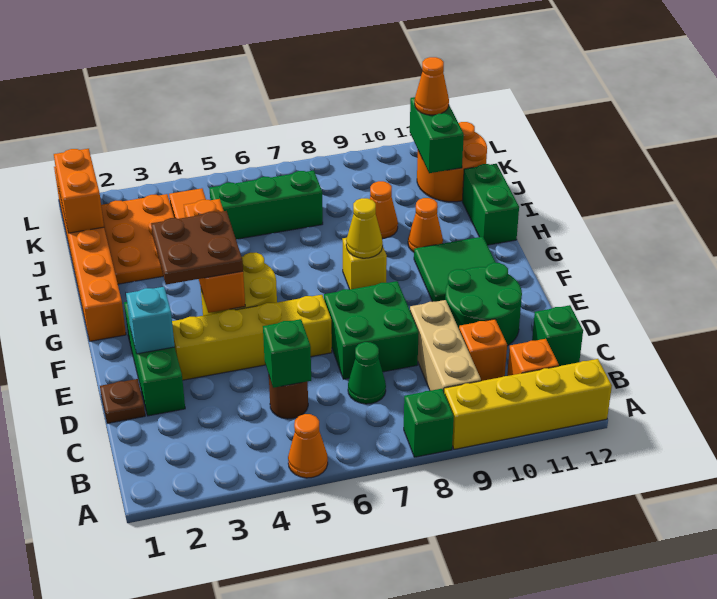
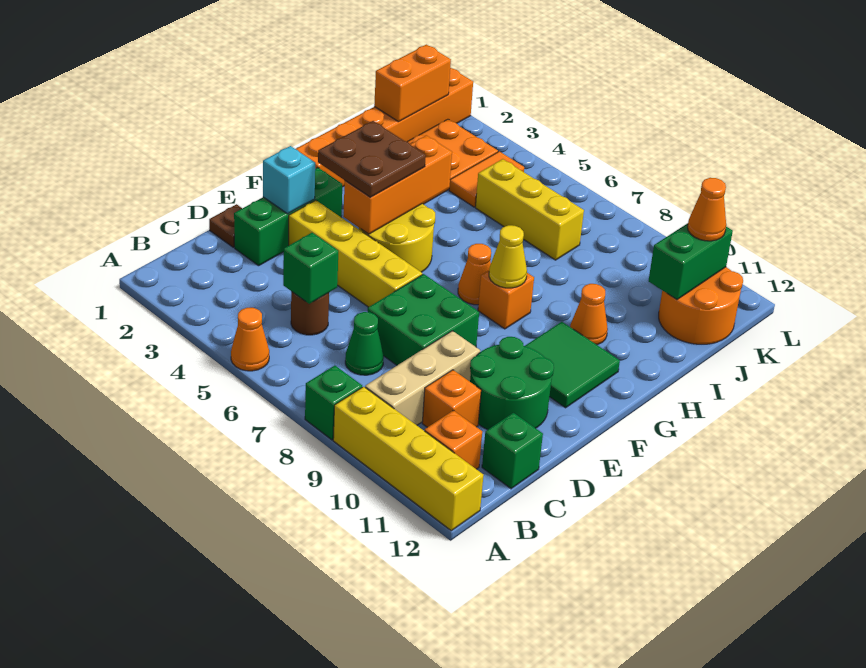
yellow brick G8 level 1 -> orange brick G8 level 1
green brick H12:I12 level 1 -> none
orange cone I9 level 1 -> orange cone G7 level 1
green brick J5:J7 level 1 -> yellow brick J5:J7 level 1

